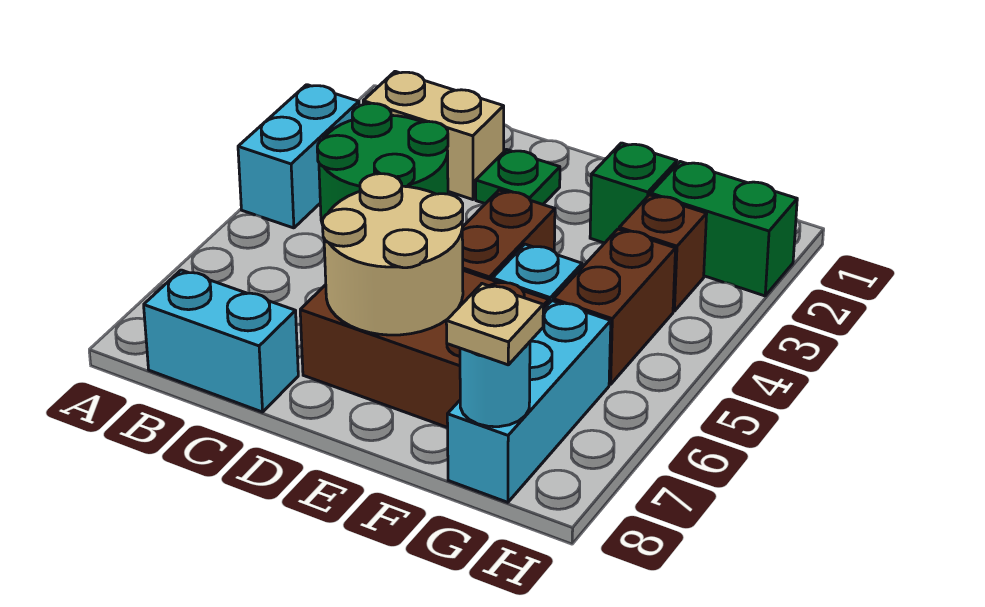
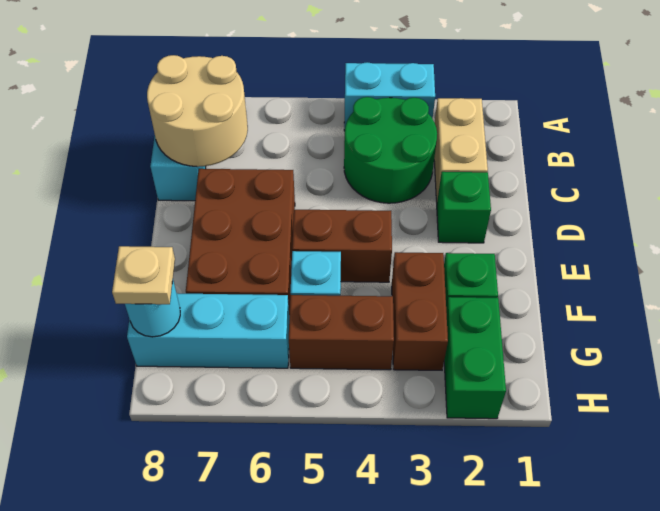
green plate D2 level 1 -> green brick D2 level 1
tan round brick D6:E7 level 2 -> tan round brick B7:C8 level 2
brown brick G3 level 1 -> brown brick F3:G3 level 1

